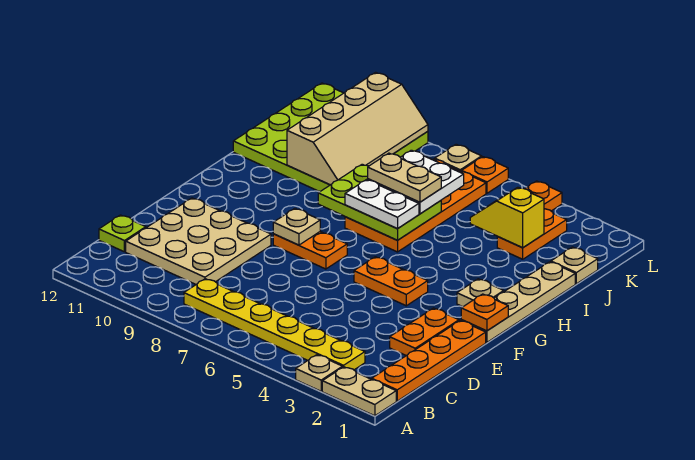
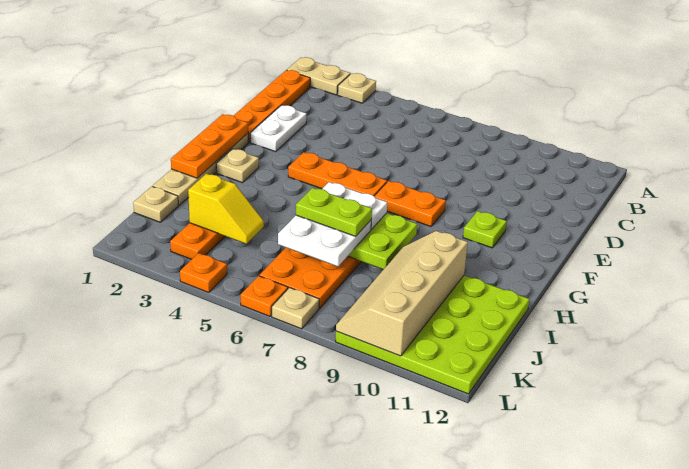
yellow plate B3:B8 level 1 -> none
tan plate C9:E11 level 1 -> none
lime plate C12 level 1 -> lime plate F10 level 1
orange plate D2:E2 level 1 -> white plate D2:E2 level 1
orange plate F1 level 2 -> orange plate F1:H1 level 2
orange plate F4:F5 level 1 -> orange plate F4:F6 level 1
tan plate F8 level 2 -> none
tan plate I6:I7 level 4 -> lime plate I6:I7 level 4

